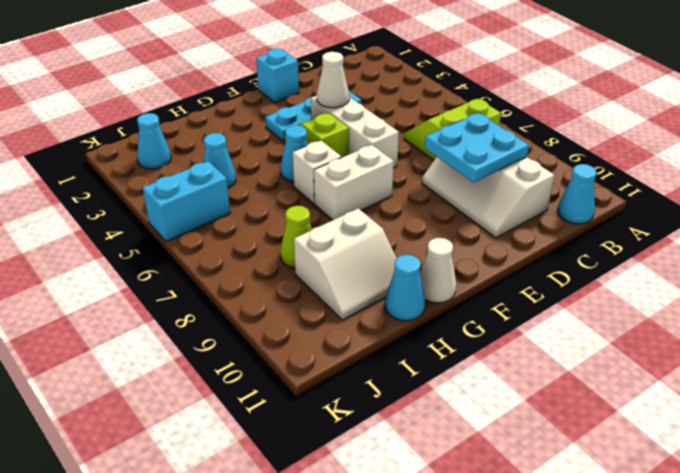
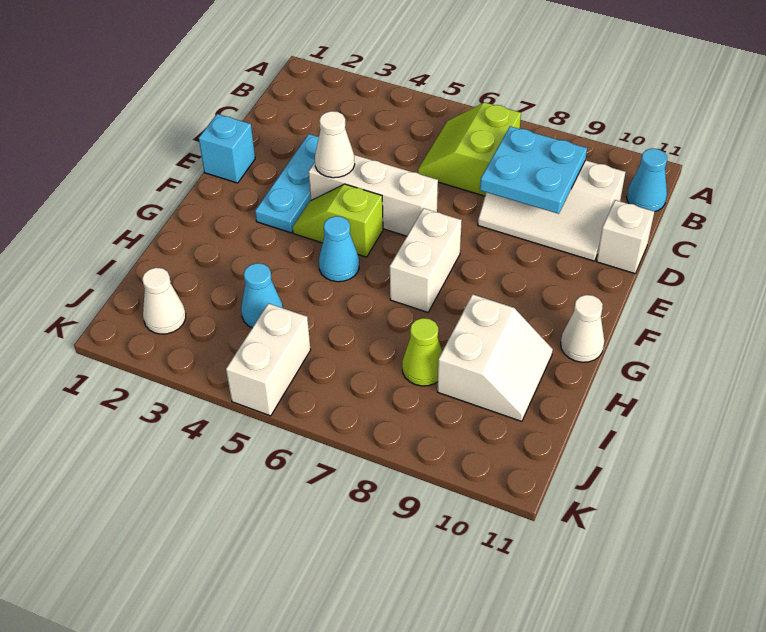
white brick G6 level 1 -> white brick D11 level 1
cyan cone H11 level 1 -> none
cyan cone J2 level 1 -> white cone J2 level 1
cyan brick J5:K5 level 1 -> white brick J5:K5 level 1

